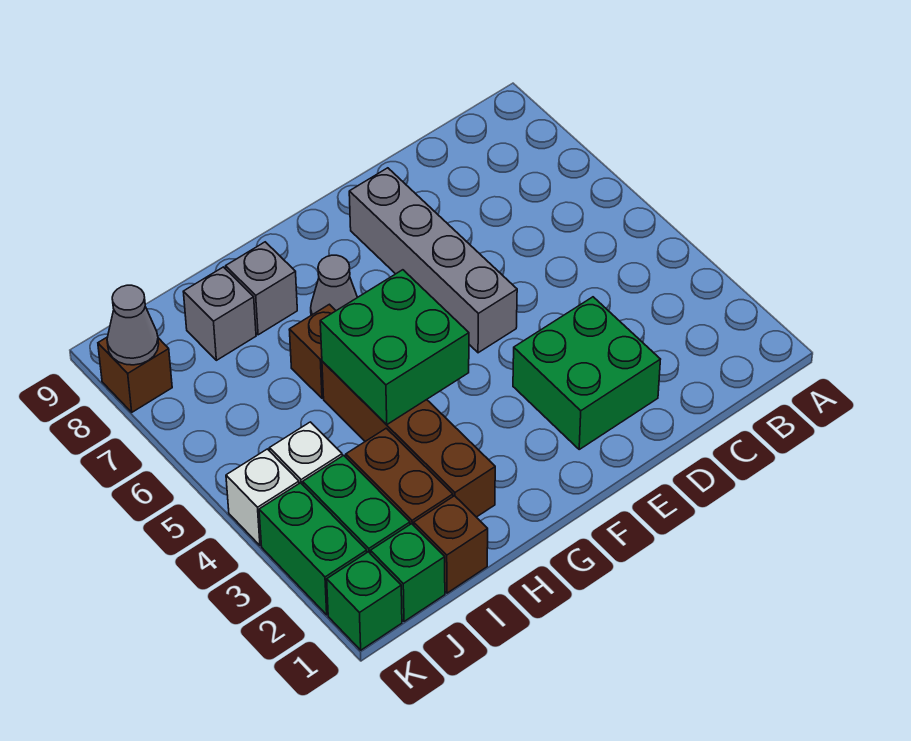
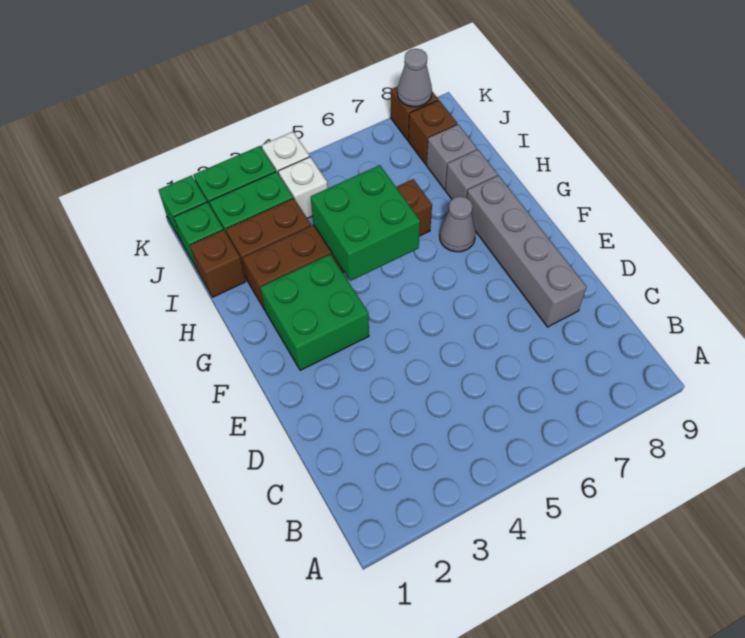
green brick D2:E3 level 1 -> green brick F2:G3 level 1
grey brick E5:E8 level 1 -> grey brick D8:G8 level 1
none -> brown brick J8 level 1

